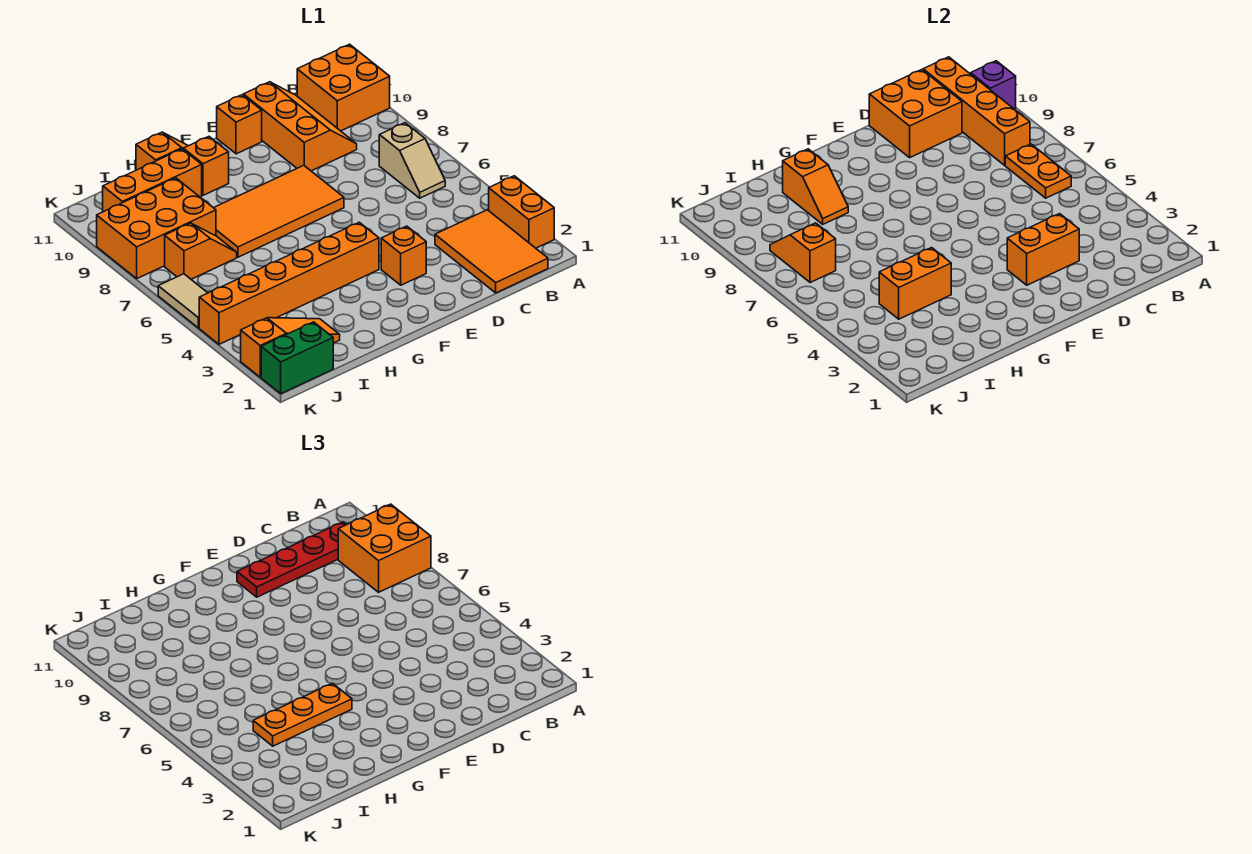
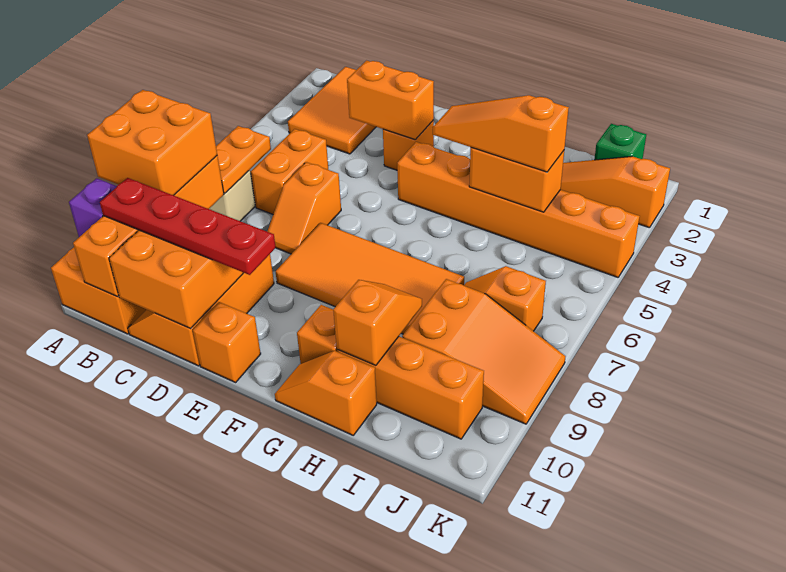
orange brick A2:A3 level 1 -> orange brick C5:C6 level 1
orange plate G4:I4 level 3 -> orange slope G4:I4 level 3 top I
orange brick I8:K9 level 1 -> orange slope I8:K9 level 1 top I
green brick J1:K1 level 1 -> green brick J1 level 1
orange slope J7:J8 level 2 top 7 -> orange slope D6:D7 level 1 top 6
tan tile K5:K6 level 1 -> none

